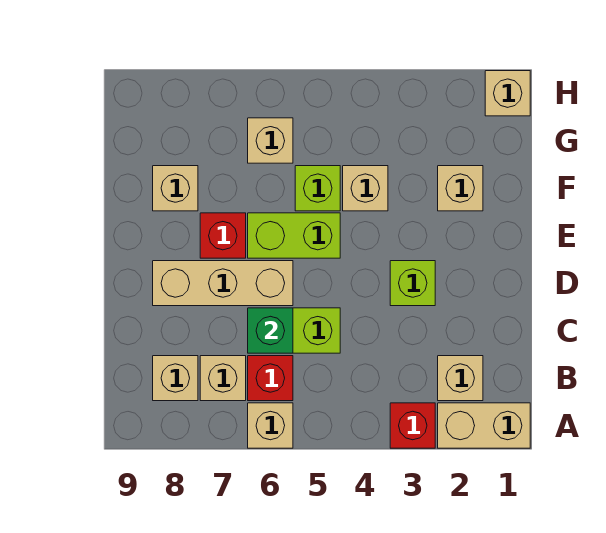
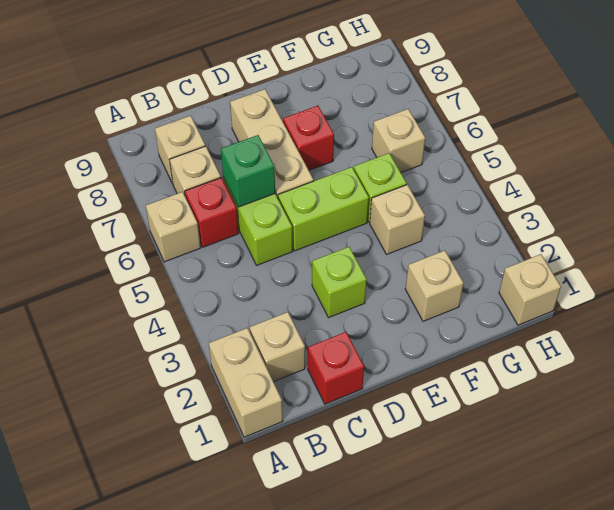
red brick A3 level 1 -> red brick C1 level 1
lime brick E5:E6 level 1 -> lime brick D5:E5 level 1
tan brick F8 level 1 -> none

